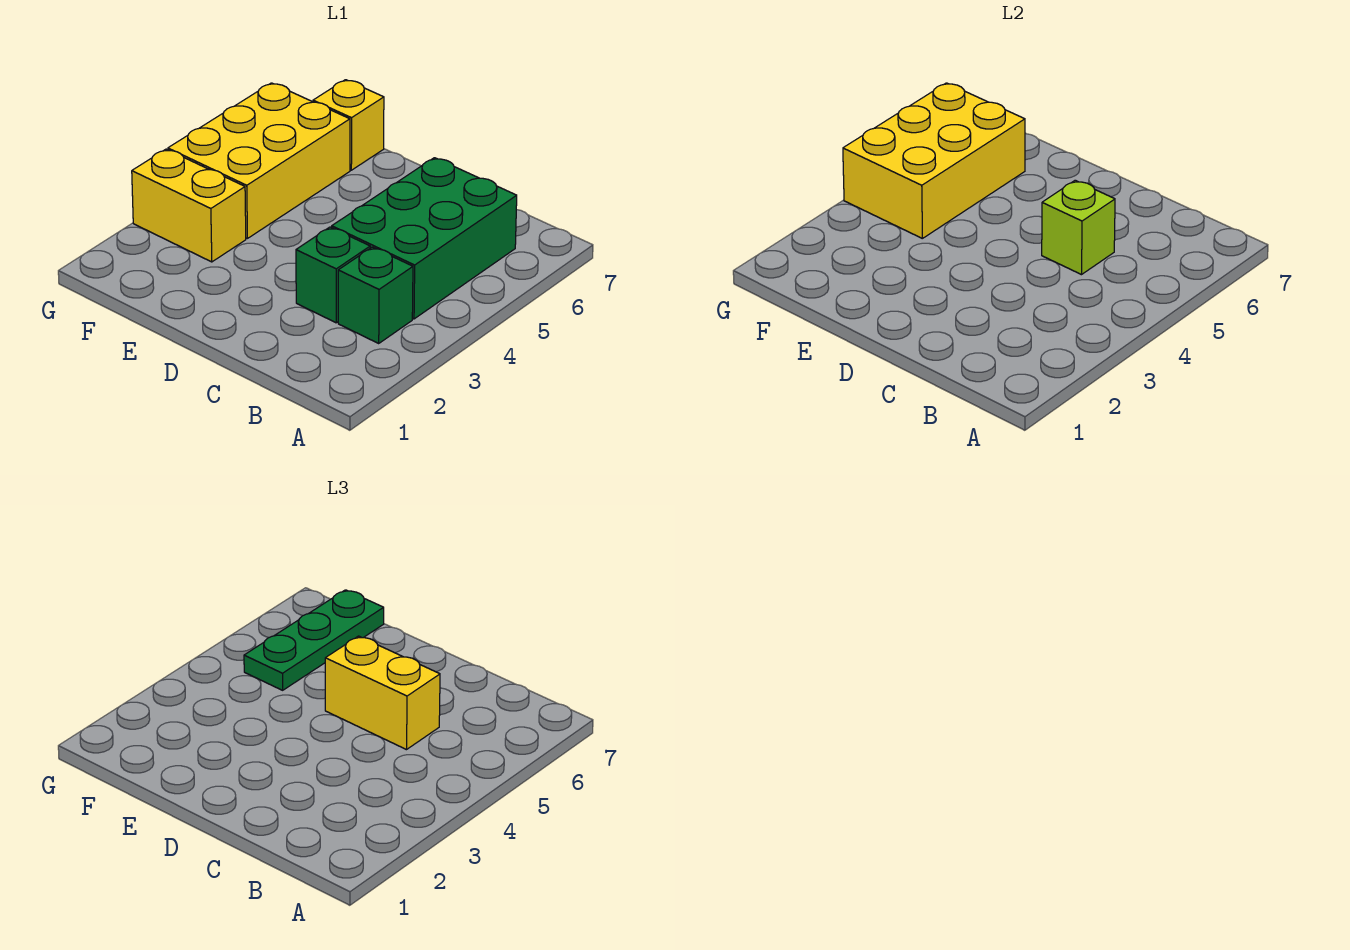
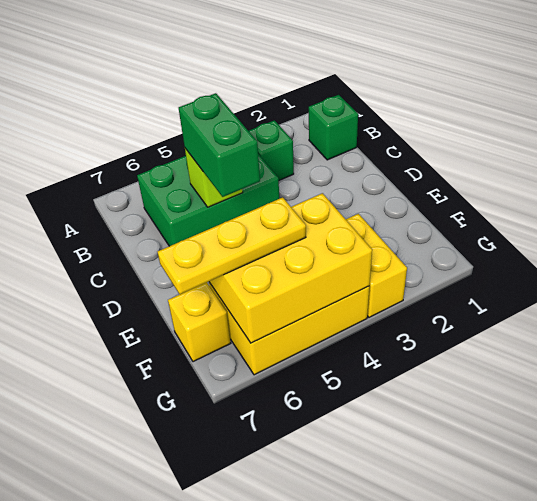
green brick C3 level 1 -> green brick B1 level 1
yellow brick C5:D5 level 3 -> green brick C5:D5 level 3
green plate F5:F7 level 3 -> yellow plate F5:F7 level 3

